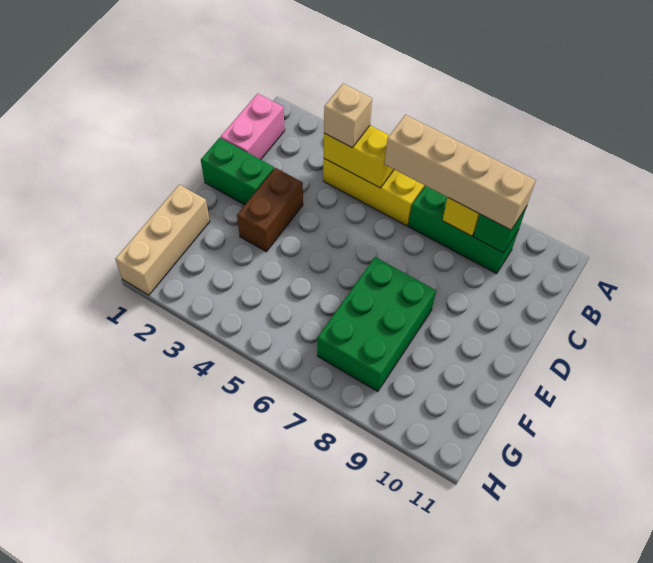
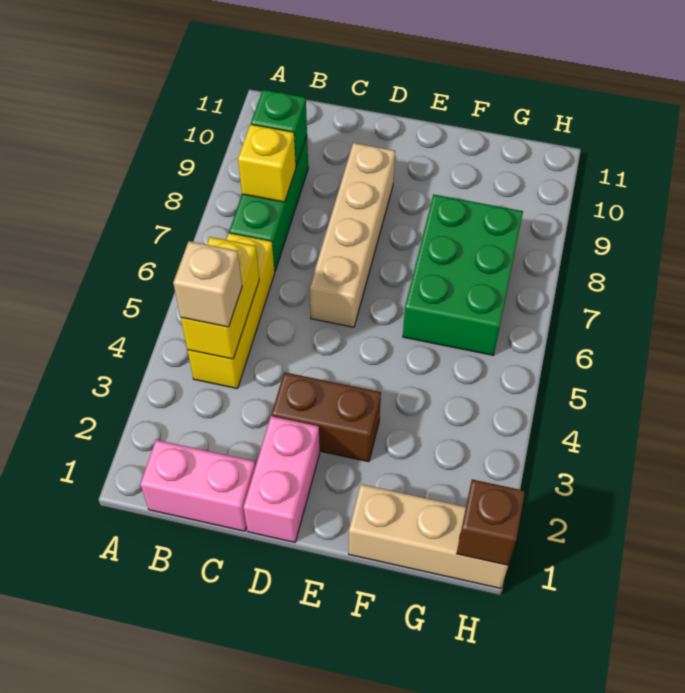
tan brick B6:B9 level 3 -> tan brick D6:D9 level 1
green brick D1:D2 level 1 -> pink brick D1:D2 level 1
green brick E7:G8 level 1 -> green brick F6:G8 level 1
none -> brown brick H1 level 2

